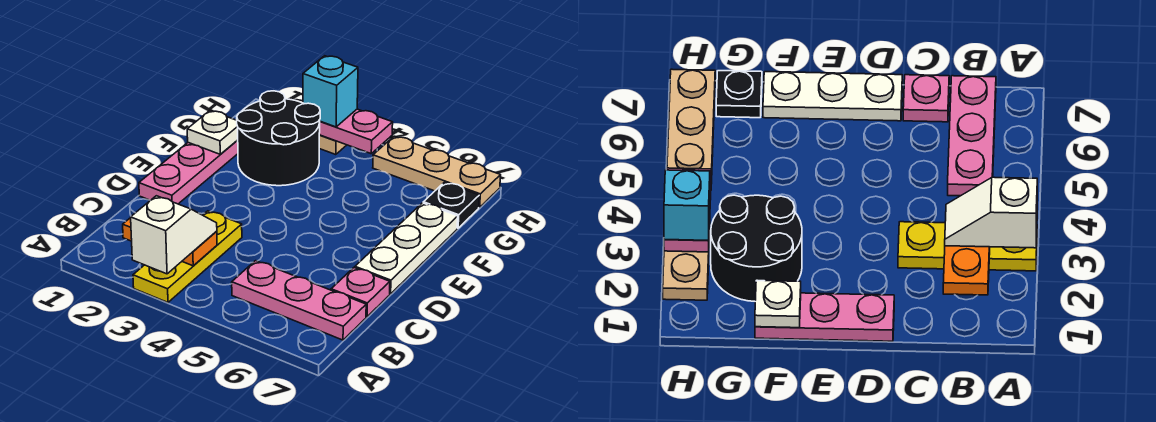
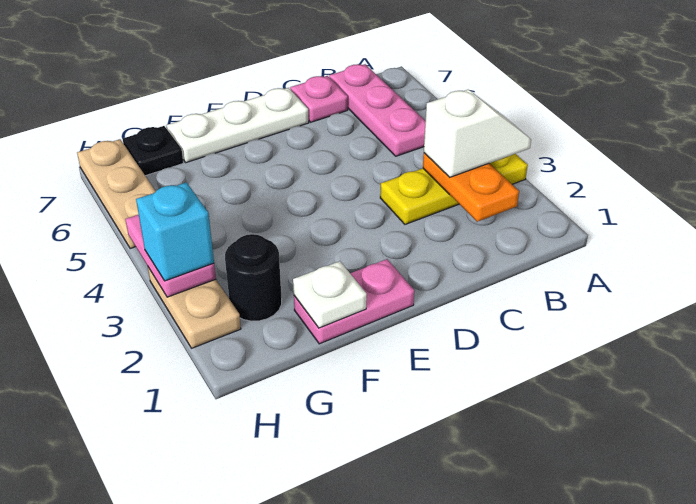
white slope A3:B3 level 3 top A -> white slope A3:B3 level 3 top B
pink plate D1:F1 level 1 -> pink plate E1:F1 level 1
black round brick F2:G3 level 1 -> black round brick G2 level 1

